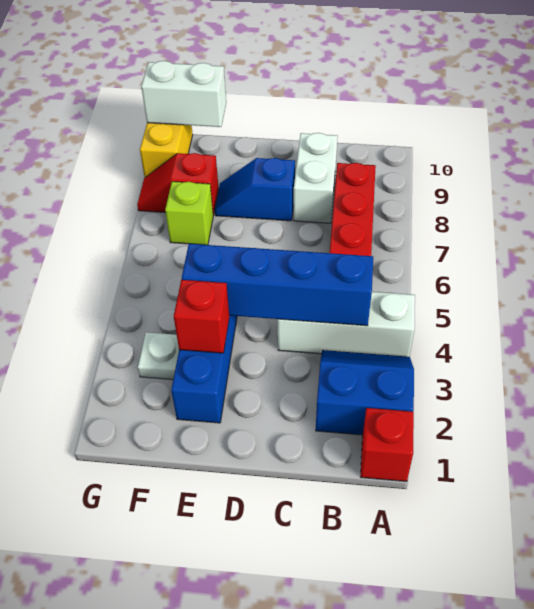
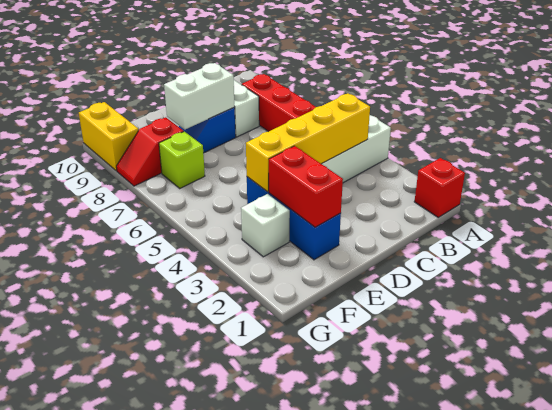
blue slope A2:B3 level 1 top 2 -> none
blue brick B4:E4 level 2 -> yellow brick B4:E4 level 2
red brick E3 level 2 -> red brick E2:E3 level 2
white plate F3 level 1 -> white brick F3 level 1
white brick F10:G10 level 2 -> white brick D8:E8 level 2

